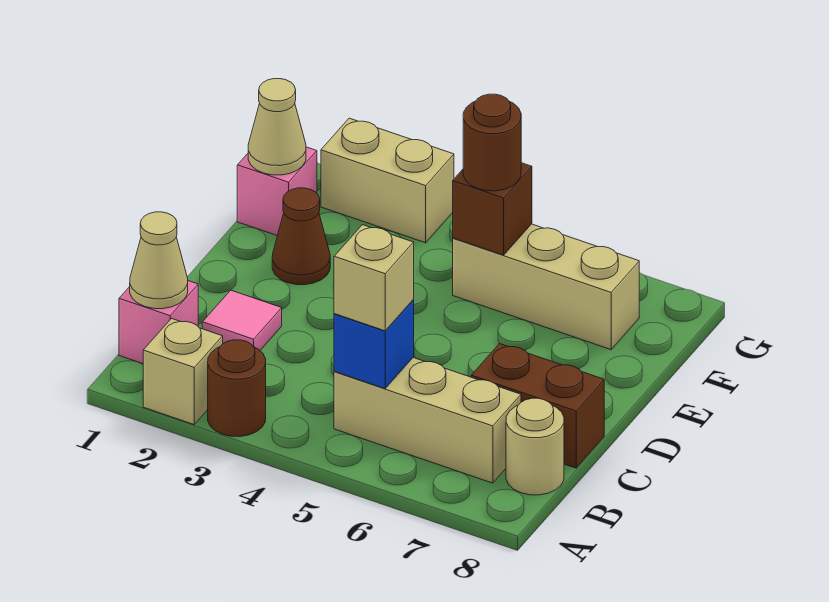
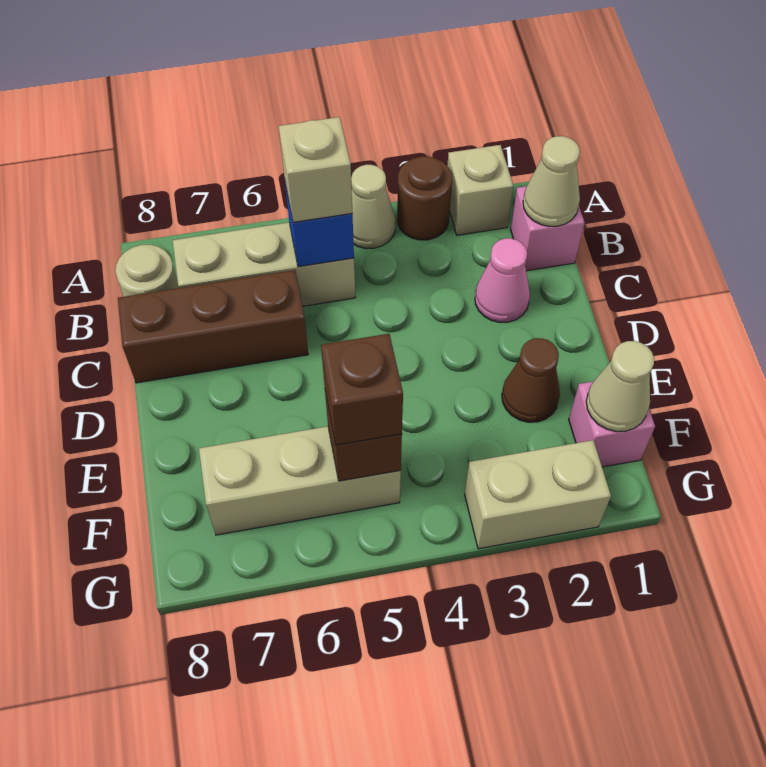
none -> tan cone A4 level 1
pink tile C2 level 1 -> pink cone C2 level 1
brown brick C7:C8 level 1 -> brown brick C6:C8 level 1
brown round brick F5 level 3 -> brown brick F5 level 3

